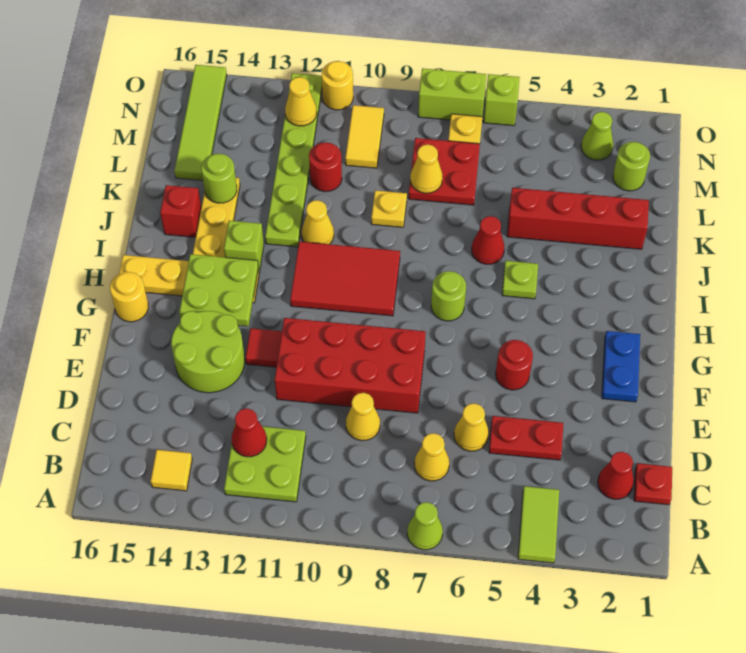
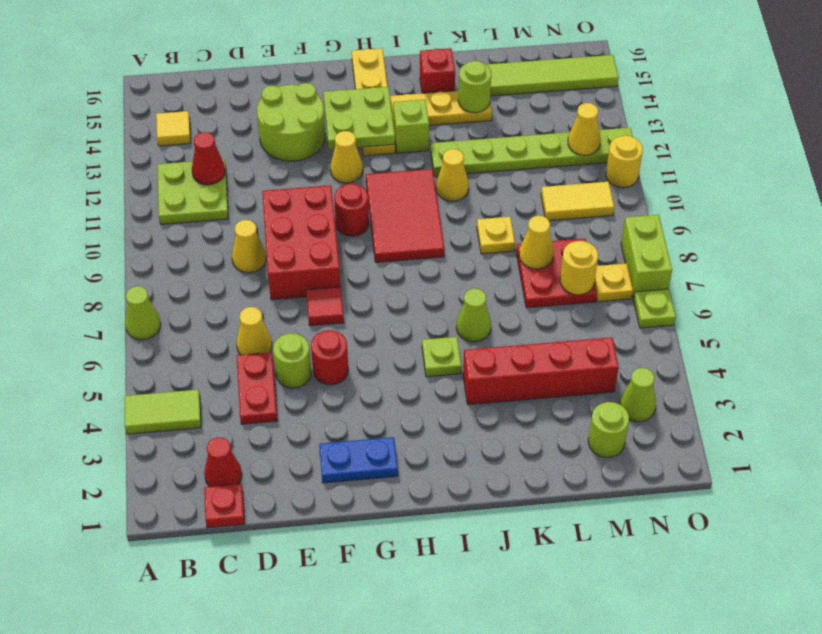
yellow cone C7 level 1 -> yellow cone G12 level 1
red brick E8:F11 level 1 -> red brick E8:F10 level 1
red tile F12 level 1 -> red tile F7 level 1
yellow round brick G16 level 1 -> yellow round brick M7 level 2
lime round brick H7 level 1 -> lime round brick E5 level 1
red cone J6 level 1 -> lime cone J6 level 1
red brick K2:K5 level 1 -> red brick J4:M4 level 1
red round brick L11 level 1 -> red round brick G10 level 1
lime brick O6 level 1 -> lime plate O6 level 1

